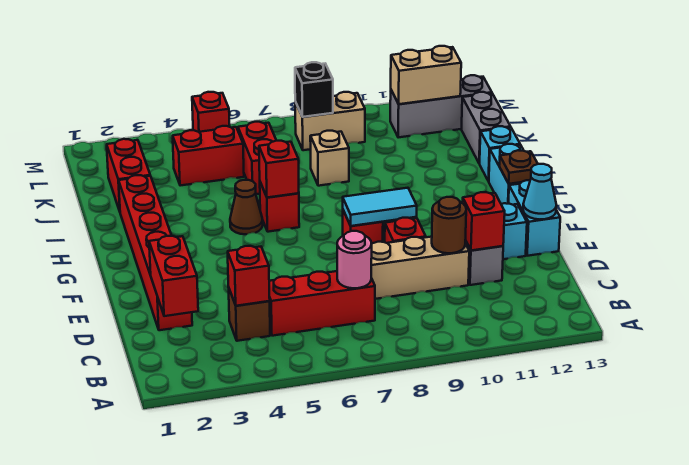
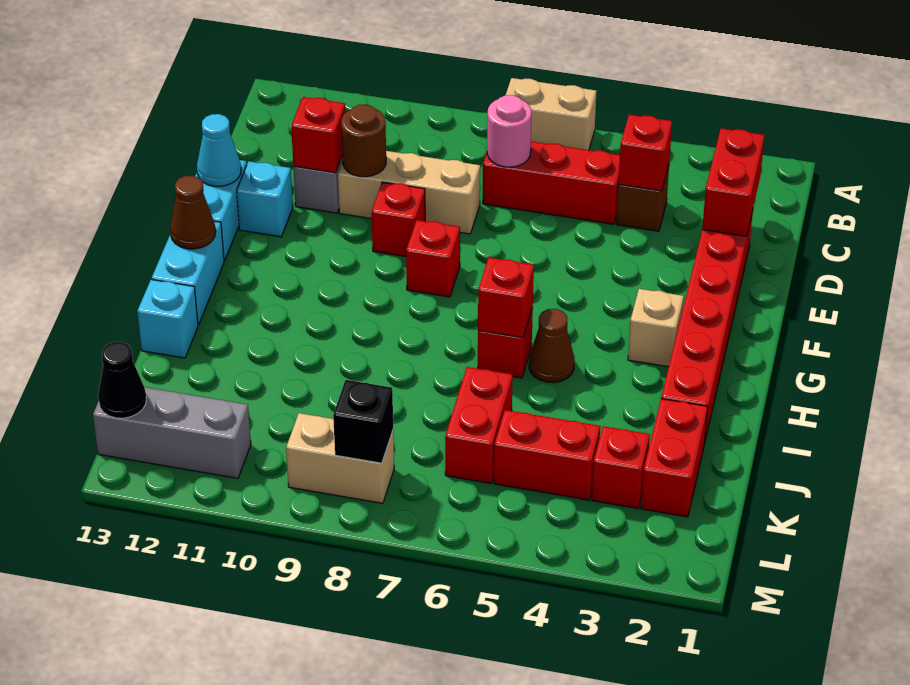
cyan tile F8:F9 level 2 -> none
brown plate G13 level 2 -> brown cone G13 level 2
tan brick J8 level 1 -> tan brick G3 level 1
grey brick J13:K13 level 1 -> none
tan brick L11:L12 level 2 -> tan brick A6:A7 level 1
none -> black cone L13 level 2
red brick M5 level 1 -> red brick K3 level 1

